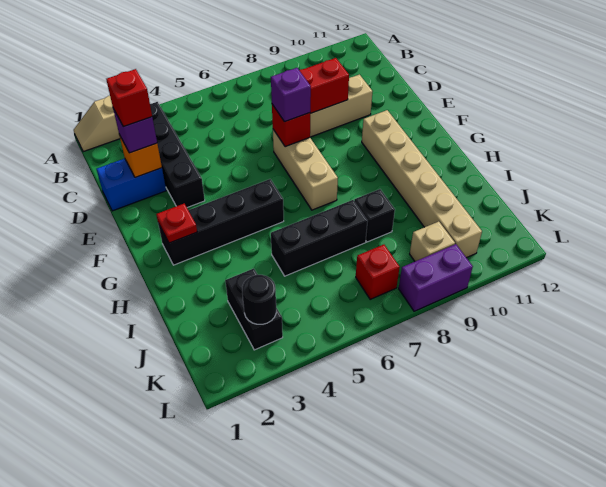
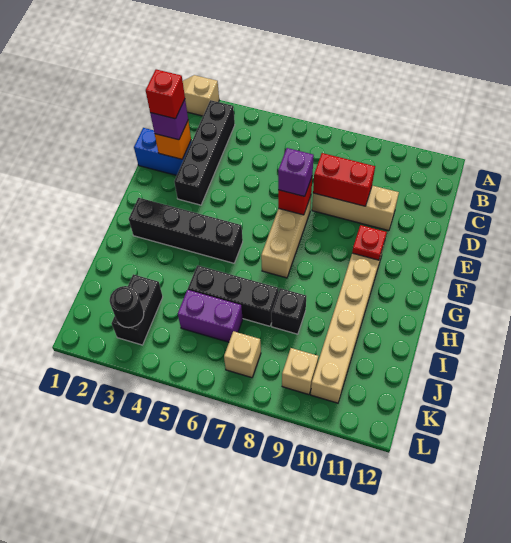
red plate G2 level 2 -> red plate F10 level 2
red brick K7 level 1 -> tan brick K7 level 1
purple brick L8:L9 level 1 -> purple brick J5:J6 level 1

